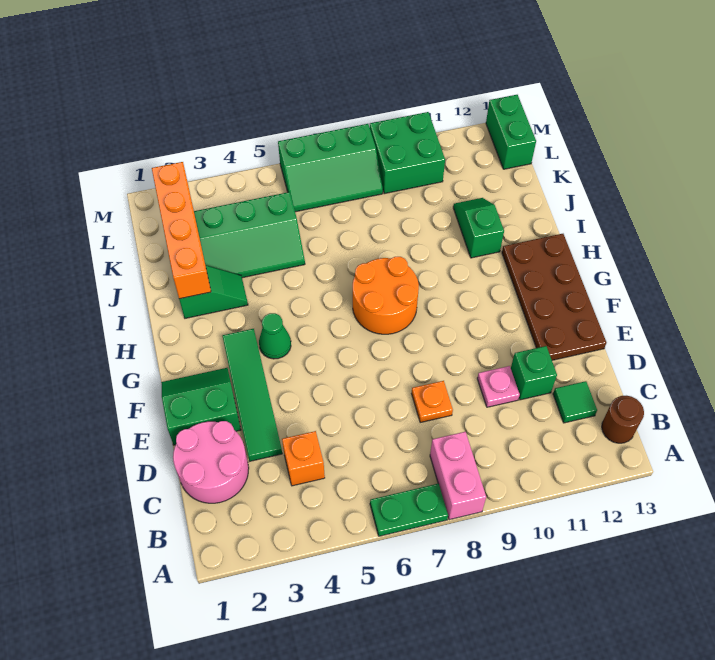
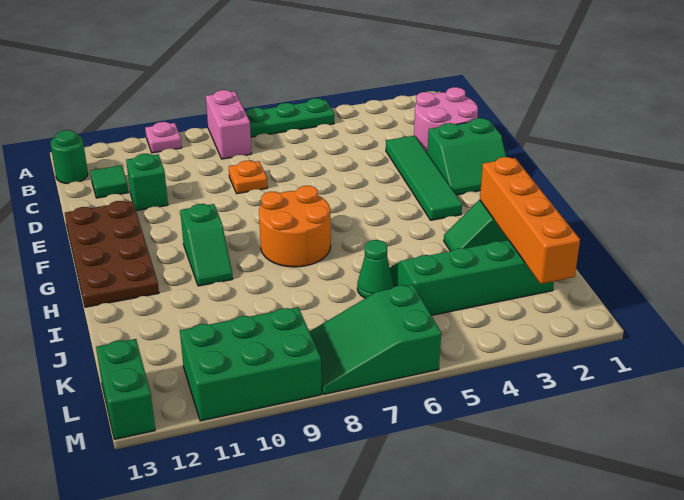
green plate A6:A7 level 1 -> green plate A5:A7 level 1
brown round brick B13 level 1 -> green round brick B13 level 1
orange brick C4 level 1 -> none
pink plate D10 level 1 -> pink plate A10 level 1
green cone G4 level 1 -> green cone J6 level 1
green slope I11:J11 level 1 top I -> green slope G10:H10 level 1 top G
green slope L6:M8 level 1 top M -> green slope L6:M8 level 1 top 6
green brick L9:M10 level 1 -> green brick L9:M11 level 1

